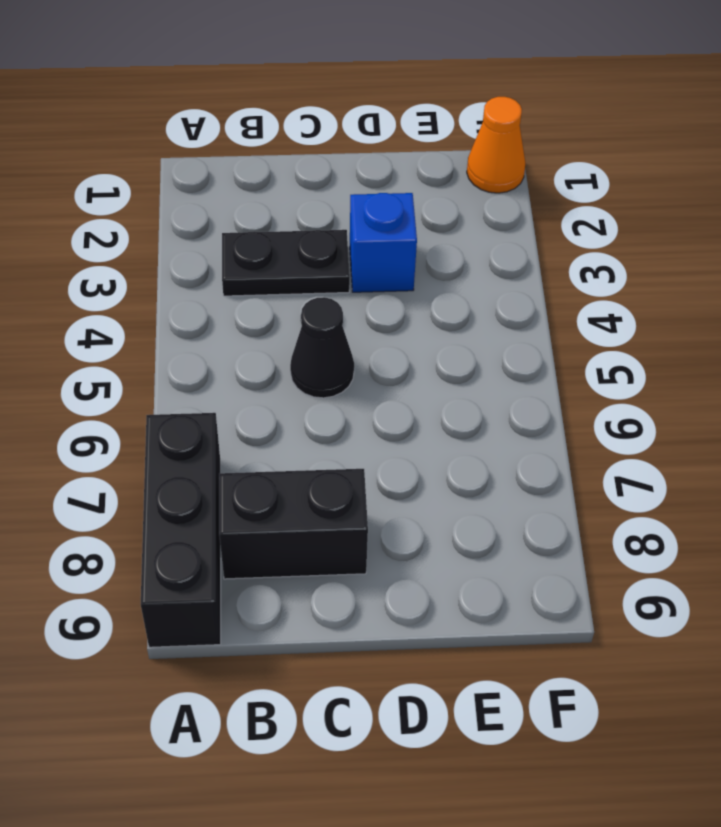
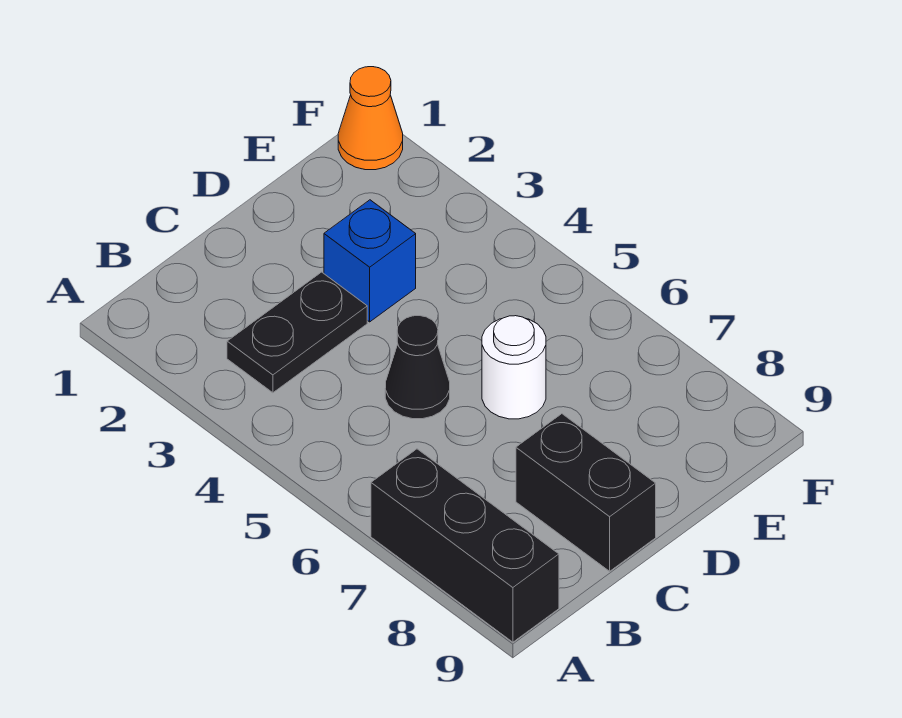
black brick B8:C8 level 1 -> black brick C8:C9 level 1
none -> white round brick D6 level 1

